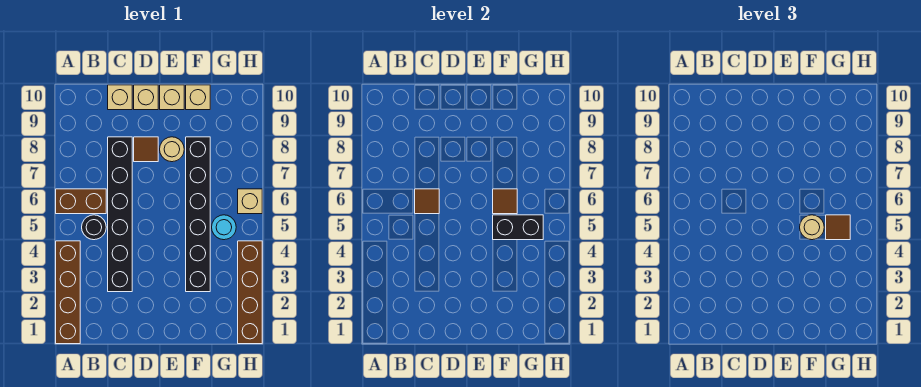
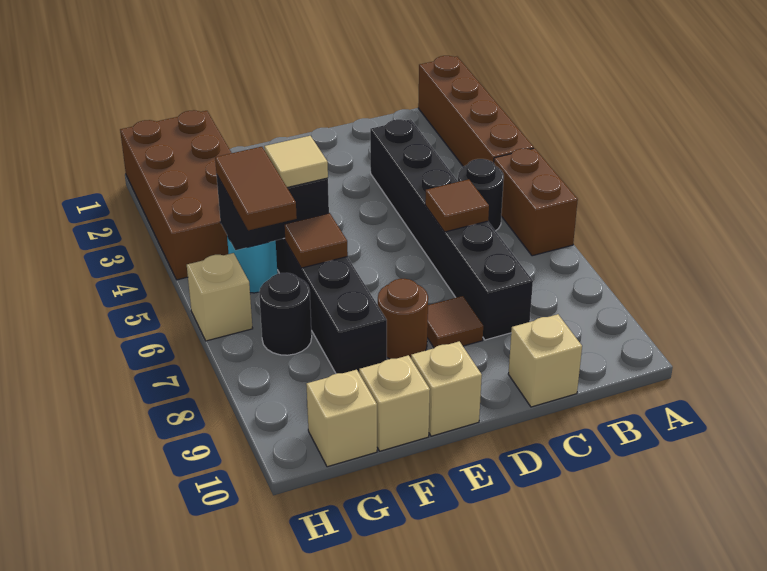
brown brick A6:B6 level 1 -> brown brick A5:A6 level 1
tan brick D10 level 1 -> tan brick G10 level 1
tan round brick E8 level 1 -> brown round brick E8 level 1
tan round brick F5 level 3 -> tan tile F5 level 3
brown tile G5 level 3 -> brown tile G5:G6 level 3
none -> black round brick G7 level 1
brown brick H1:H4 level 1 -> brown brick G1:H4 level 1

